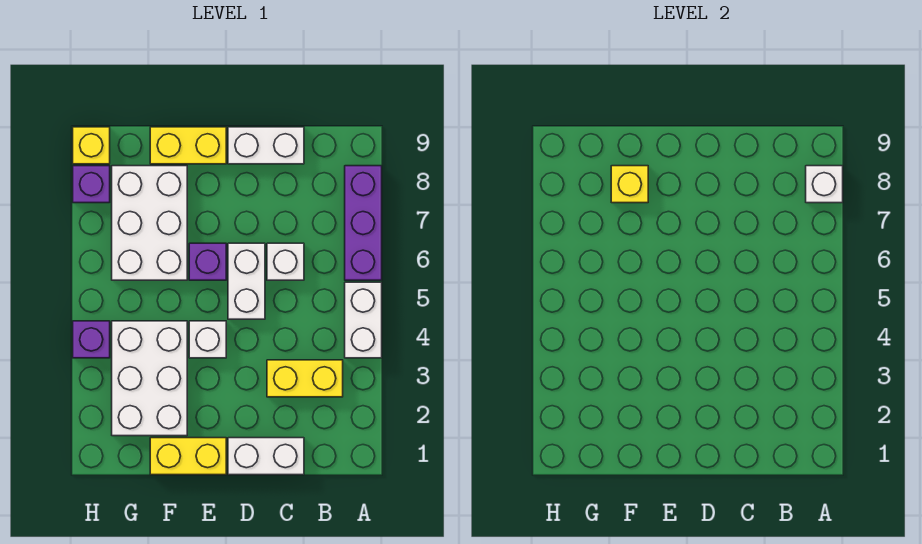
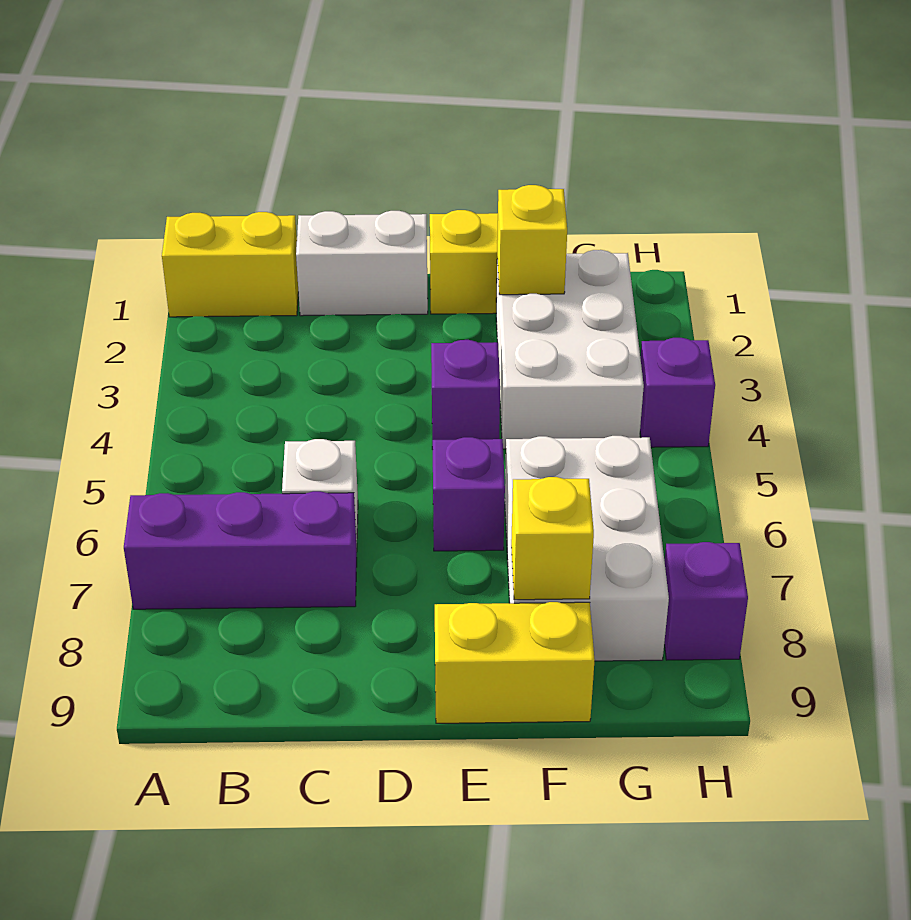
white brick A4:A5 level 1 -> none
purple brick A6:A8 level 1 -> purple brick A7:C7 level 1
white brick A8 level 2 -> none
yellow brick B3:C3 level 1 -> yellow brick A1:B1 level 1
white brick C9:D9 level 1 -> none
white brick D5:D6 level 1 -> none
white brick E4 level 1 -> purple brick E4 level 1
yellow brick H9 level 1 -> yellow brick F2 level 2

